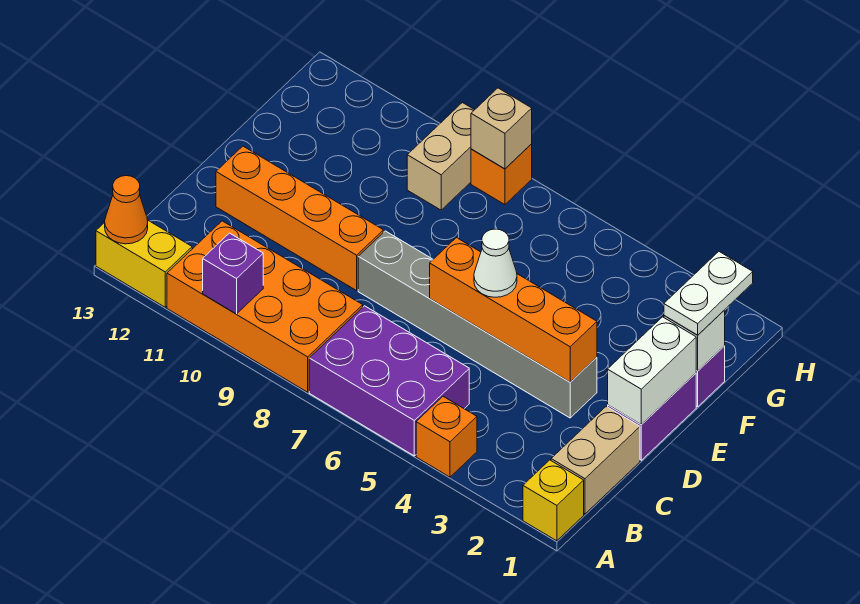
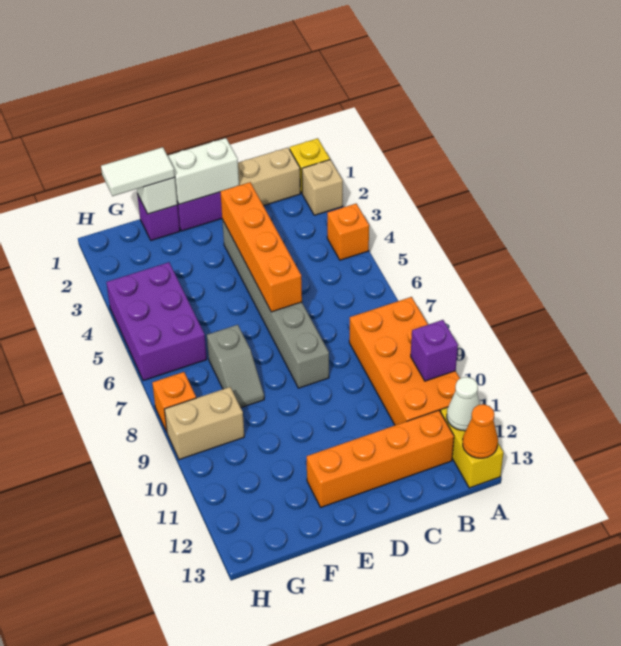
purple brick A5:B7 level 1 -> purple brick G4:H6 level 1
white cone D5 level 3 -> white cone A12 level 2
orange brick D9:D12 level 1 -> orange brick B12:E12 level 1
white plate F1:G1 level 3 -> white tile F1:G1 level 3
none -> grey slope F7:F8 level 1 top 7
tan brick H8 level 2 -> tan brick A2 level 1

